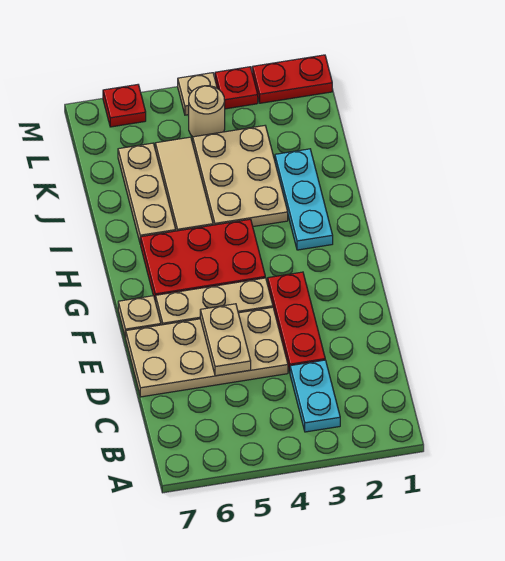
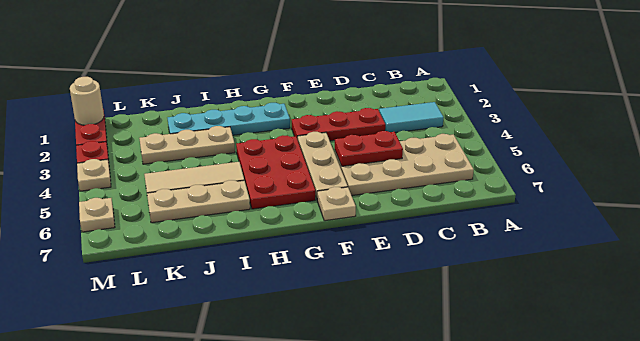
cyan plate B3:C3 level 1 -> cyan tile B3:C3 level 1
tan plate D4:E7 level 1 -> tan plate B5:E6 level 1
tan plate D5:E5 level 2 -> red plate D5:E5 level 2
cyan plate H2:J2 level 1 -> cyan plate G2:J2 level 1
tan plate I3:K4 level 1 -> tan plate I3:K3 level 1
tan round brick L4 level 1 -> tan round brick M1 level 2
red plate M6 level 1 -> tan plate M6 level 1

